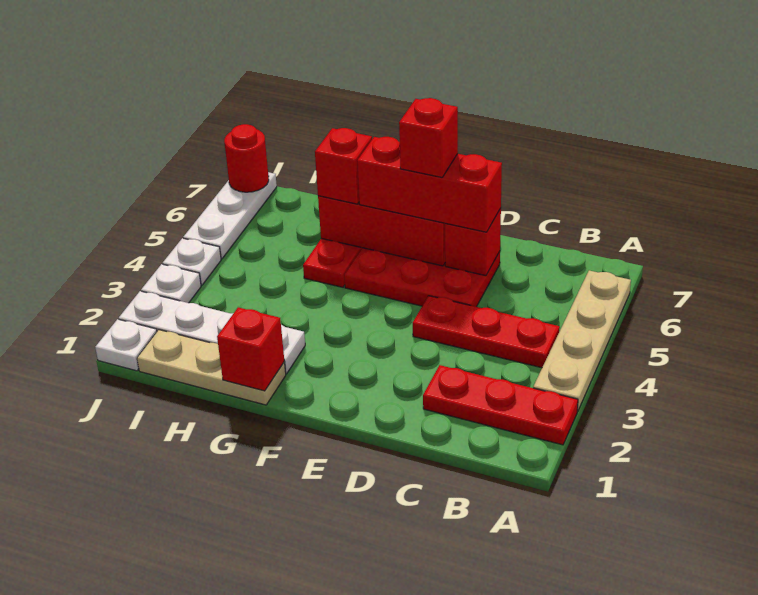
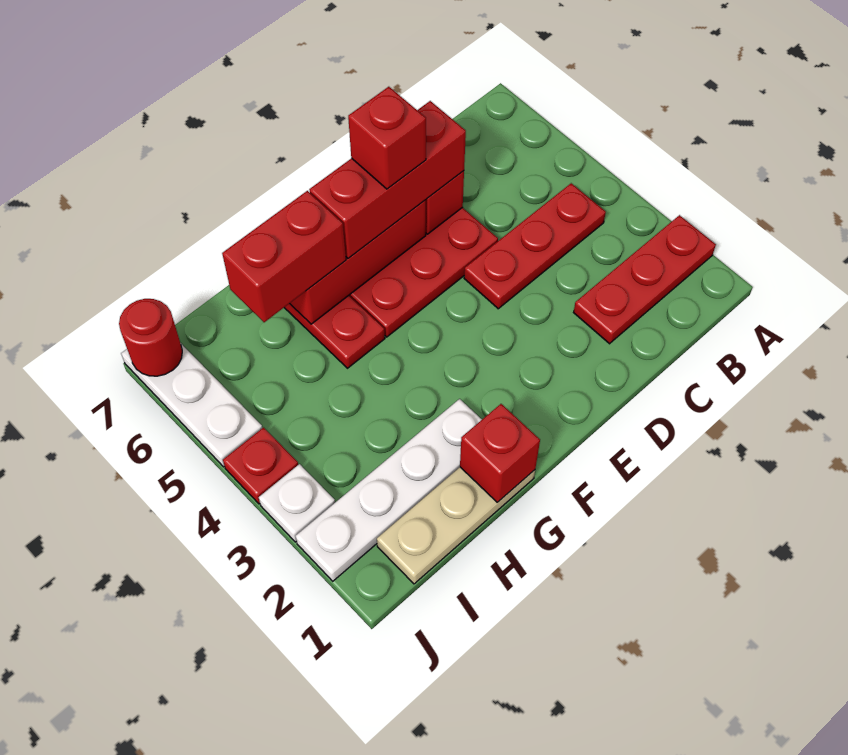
tan plate A3:A6 level 1 -> none
red brick G6 level 3 -> red brick G6:H6 level 3
white plate J1 level 1 -> none
white plate J4 level 1 -> red plate J4 level 1

